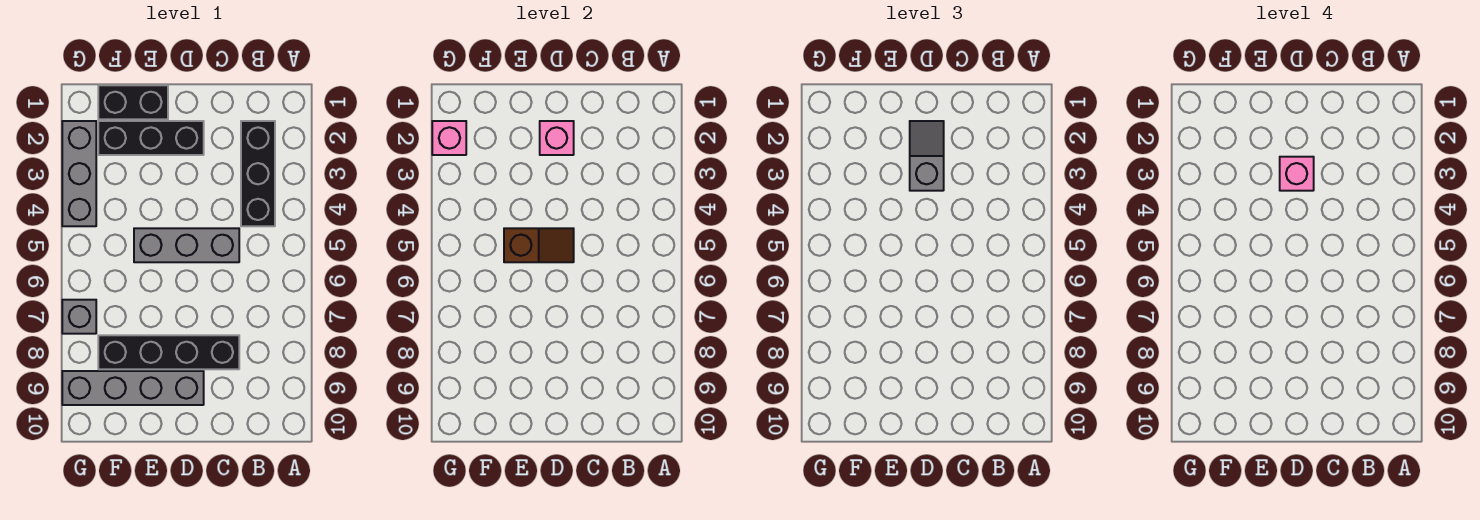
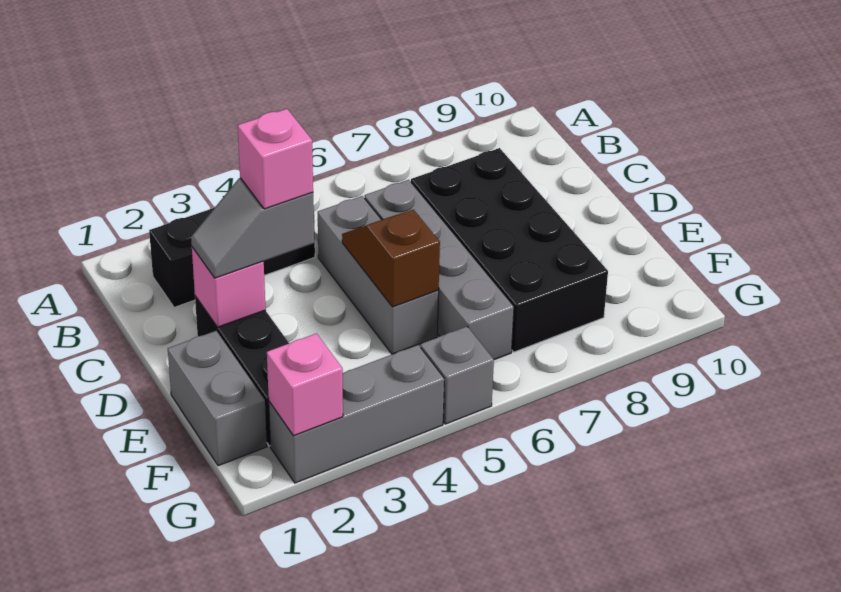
black brick C8:F8 level 1 -> black brick C7:F8 level 1
grey brick D9:G9 level 1 -> grey brick C6:F6 level 1
black brick E1:F1 level 1 -> grey brick E1:F1 level 1
grey brick G7 level 1 -> grey brick G5 level 1

